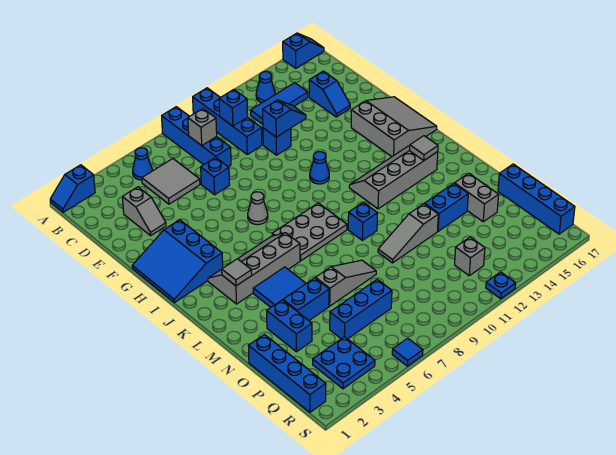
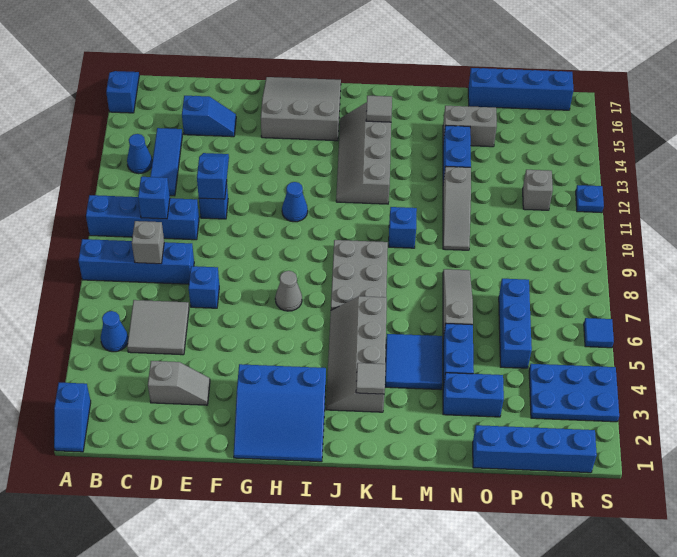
blue plate Q3:R4 level 1 -> blue plate Q3:S4 level 1

